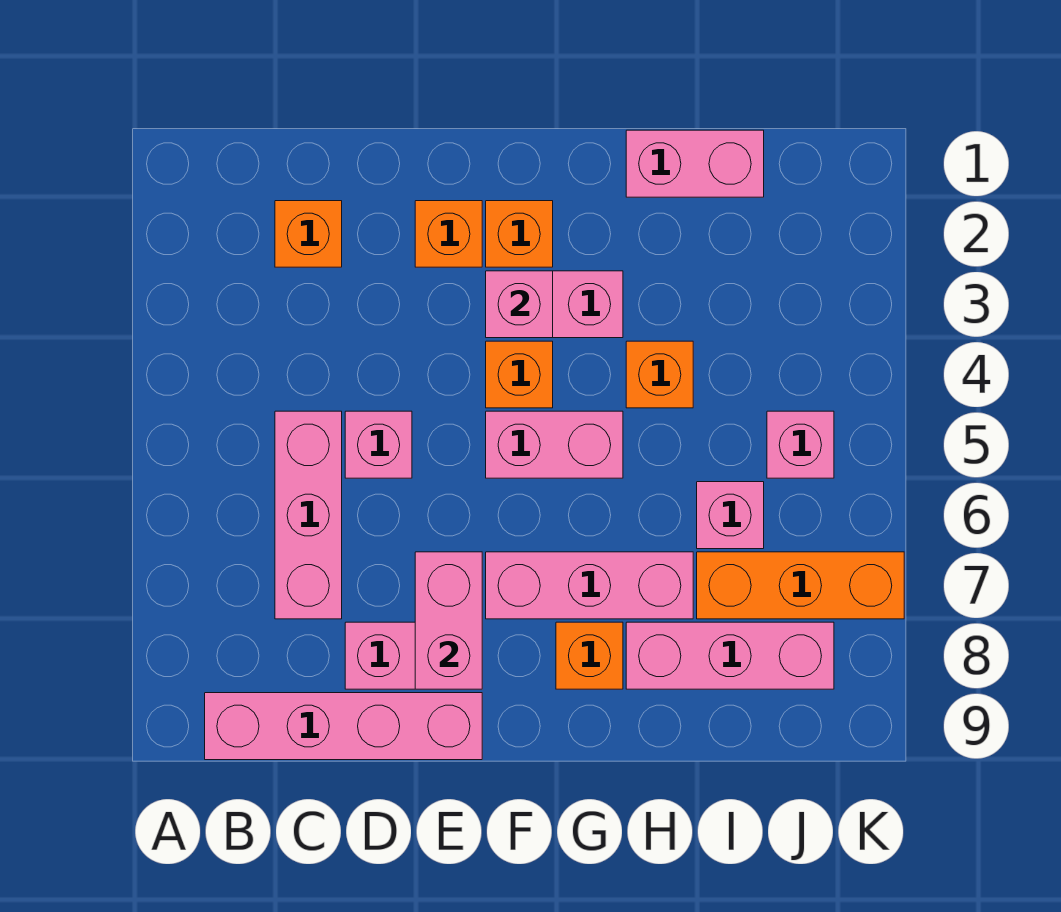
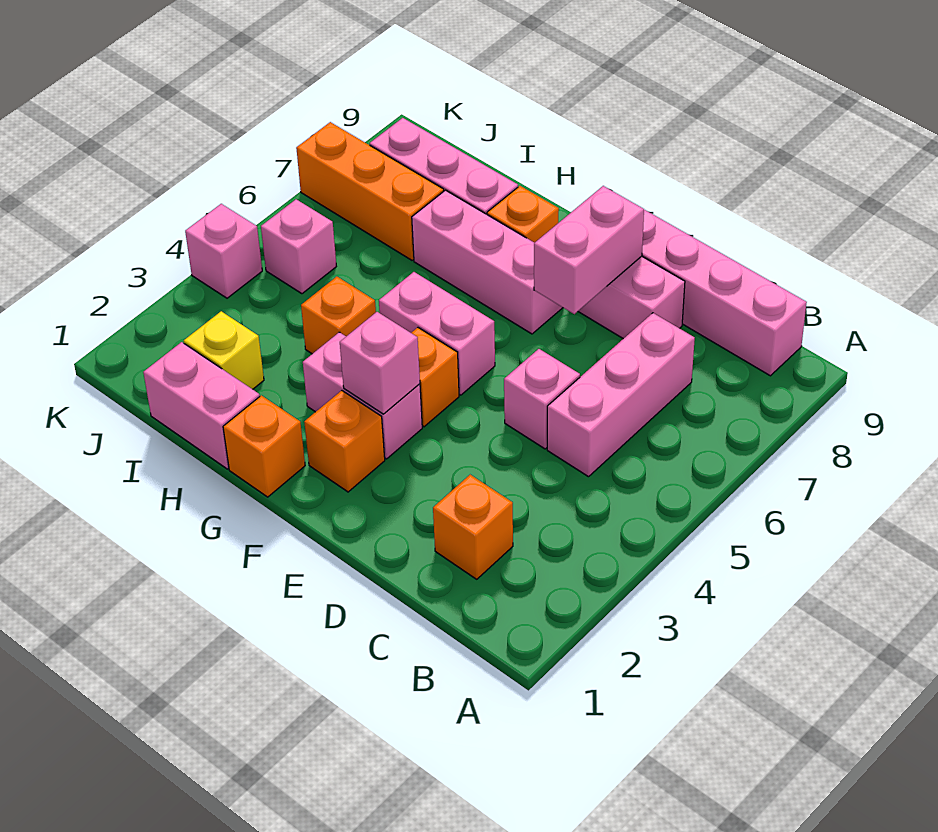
orange brick E2 level 1 -> orange brick G1 level 1
none -> yellow brick I2 level 1
pink brick I6 level 1 -> pink brick K4 level 1

